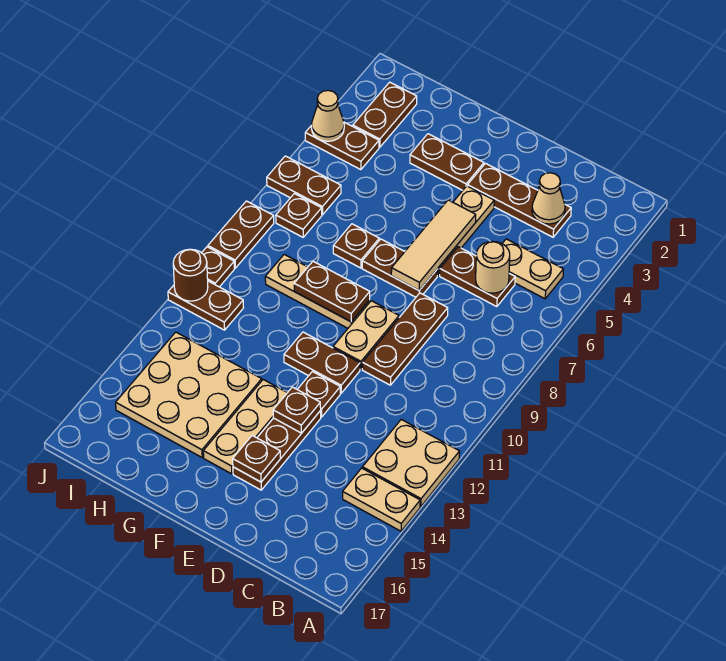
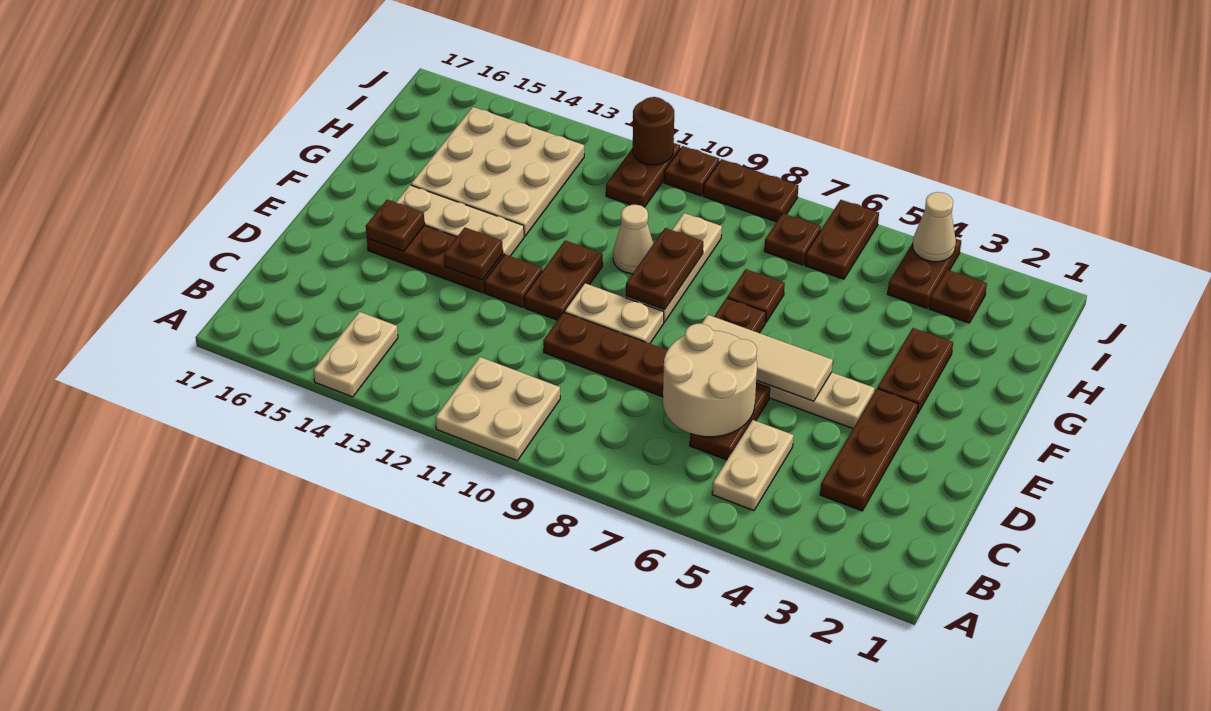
tan plate A12:B13 level 1 -> tan plate A10:B11 level 1
tan cone C3 level 2 -> tan cone G10 level 1
tan round brick C6 level 2 -> tan round brick C6:D7 level 2
brown plate I2:I3 level 1 -> brown plate I3 level 1

